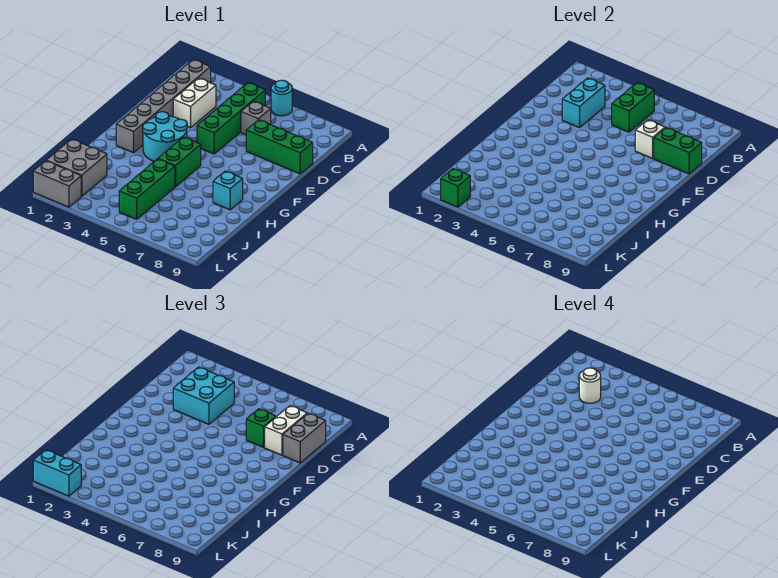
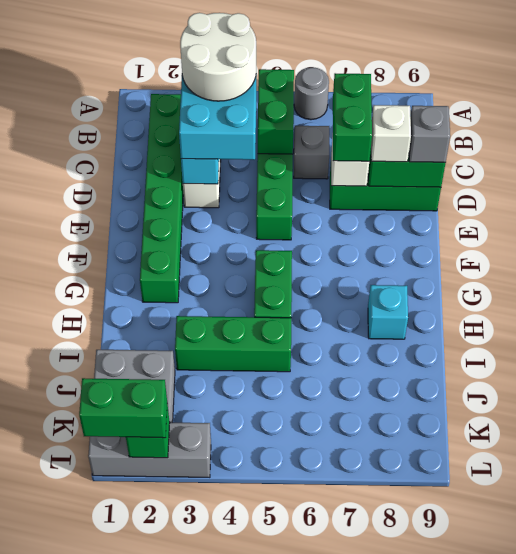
cyan round brick A6 level 1 -> grey round brick A6 level 1
grey brick B2:G2 level 1 -> green brick B2:G2 level 1
white round brick C3 level 4 -> white round brick B3:C4 level 4
white brick C8:D8 level 3 -> white brick D8 level 3
grey brick C9:D9 level 3 -> grey brick D9 level 3
green brick D7 level 3 -> green brick C7:D7 level 3
cyan round brick F3:G4 level 1 -> none
green brick I5:K5 level 1 -> green brick I3:I5 level 1
grey brick L1:L2 level 1 -> grey brick L1:L3 level 1
cyan brick L1:L2 level 3 -> green brick L1:L2 level 3

